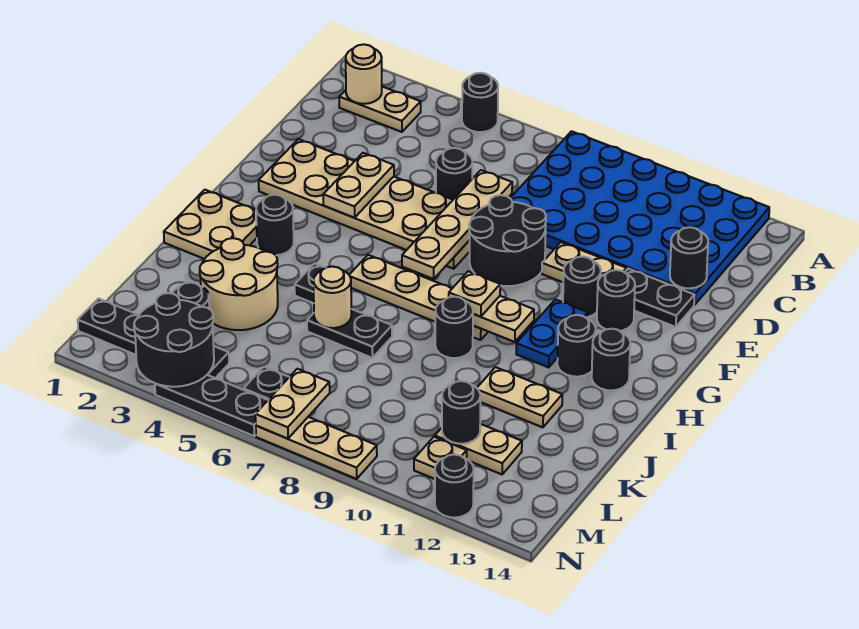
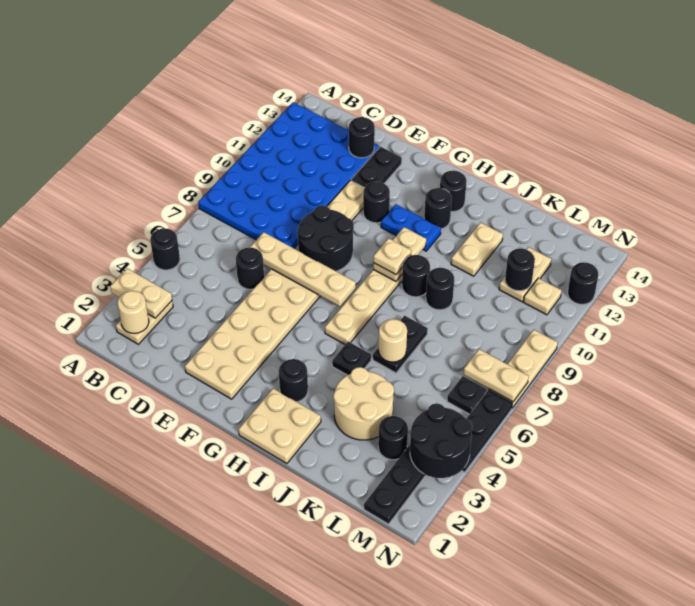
tan plate E4:F4 level 2 -> tan plate A3:B3 level 2
black round brick F12 level 1 -> black round brick J9 level 1

